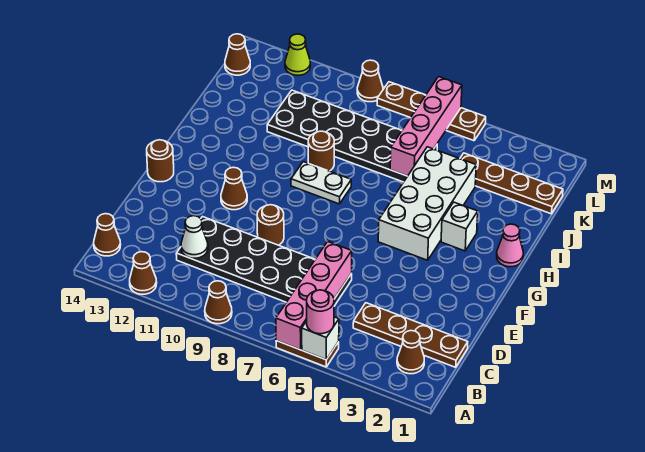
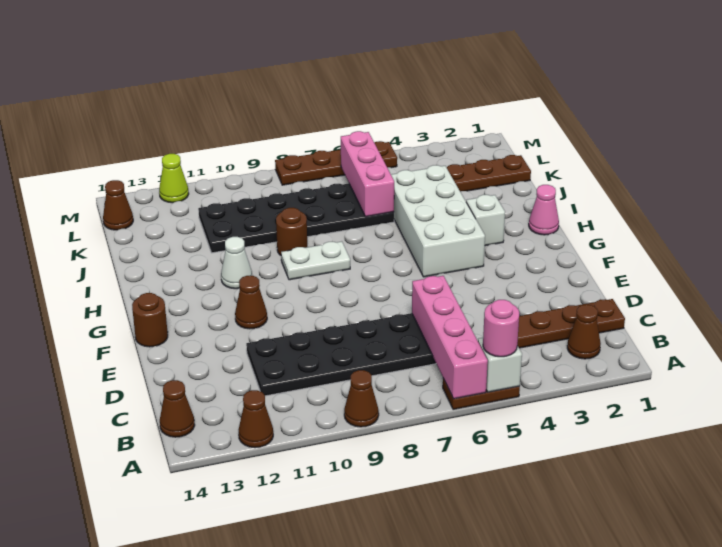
white cone C11 level 2 -> white cone H11 level 1
brown round brick E9 level 1 -> none
pink brick J6:M6 level 2 -> pink brick J6:L6 level 2
brown cone M9 level 1 -> none

